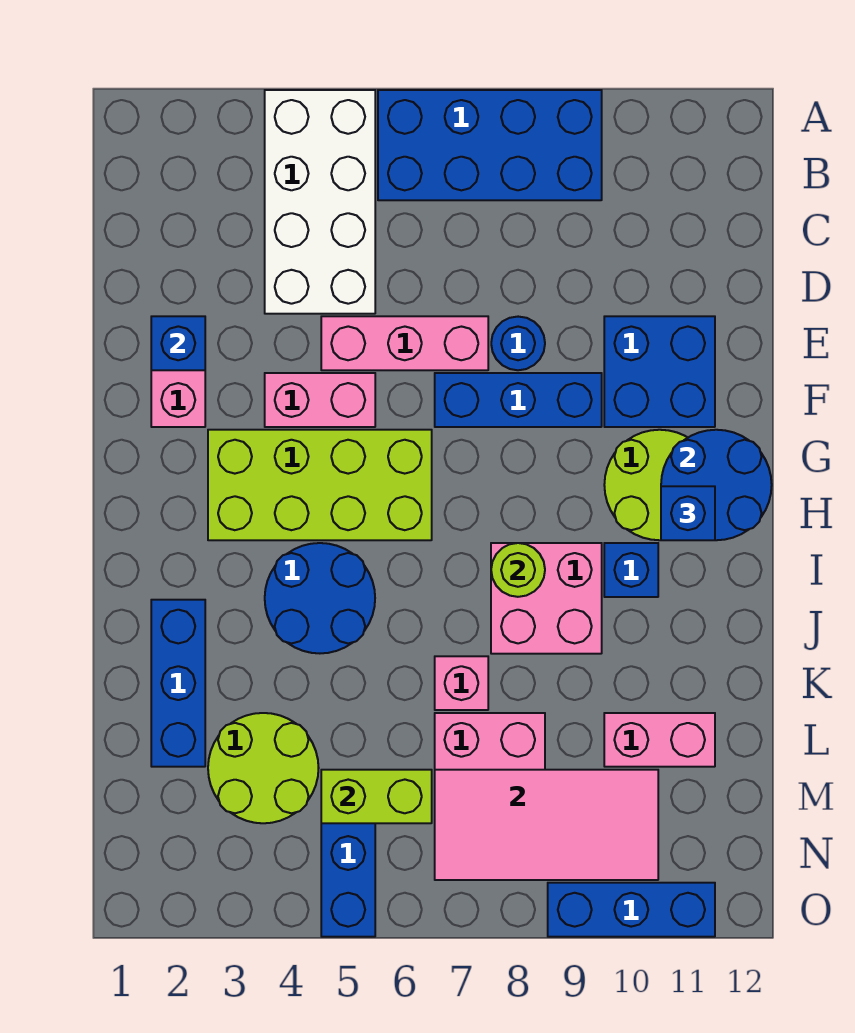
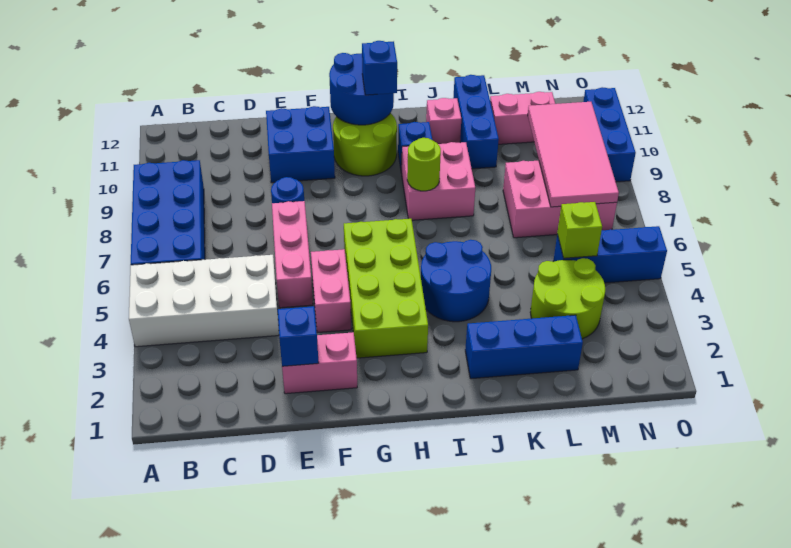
blue brick F7:F9 level 1 -> blue brick K10:K12 level 1
pink brick K7 level 1 -> pink brick J11 level 1
pink brick L10:L11 level 1 -> pink brick L11:M11 level 1
lime brick M5:M6 level 2 -> lime brick M5 level 2

